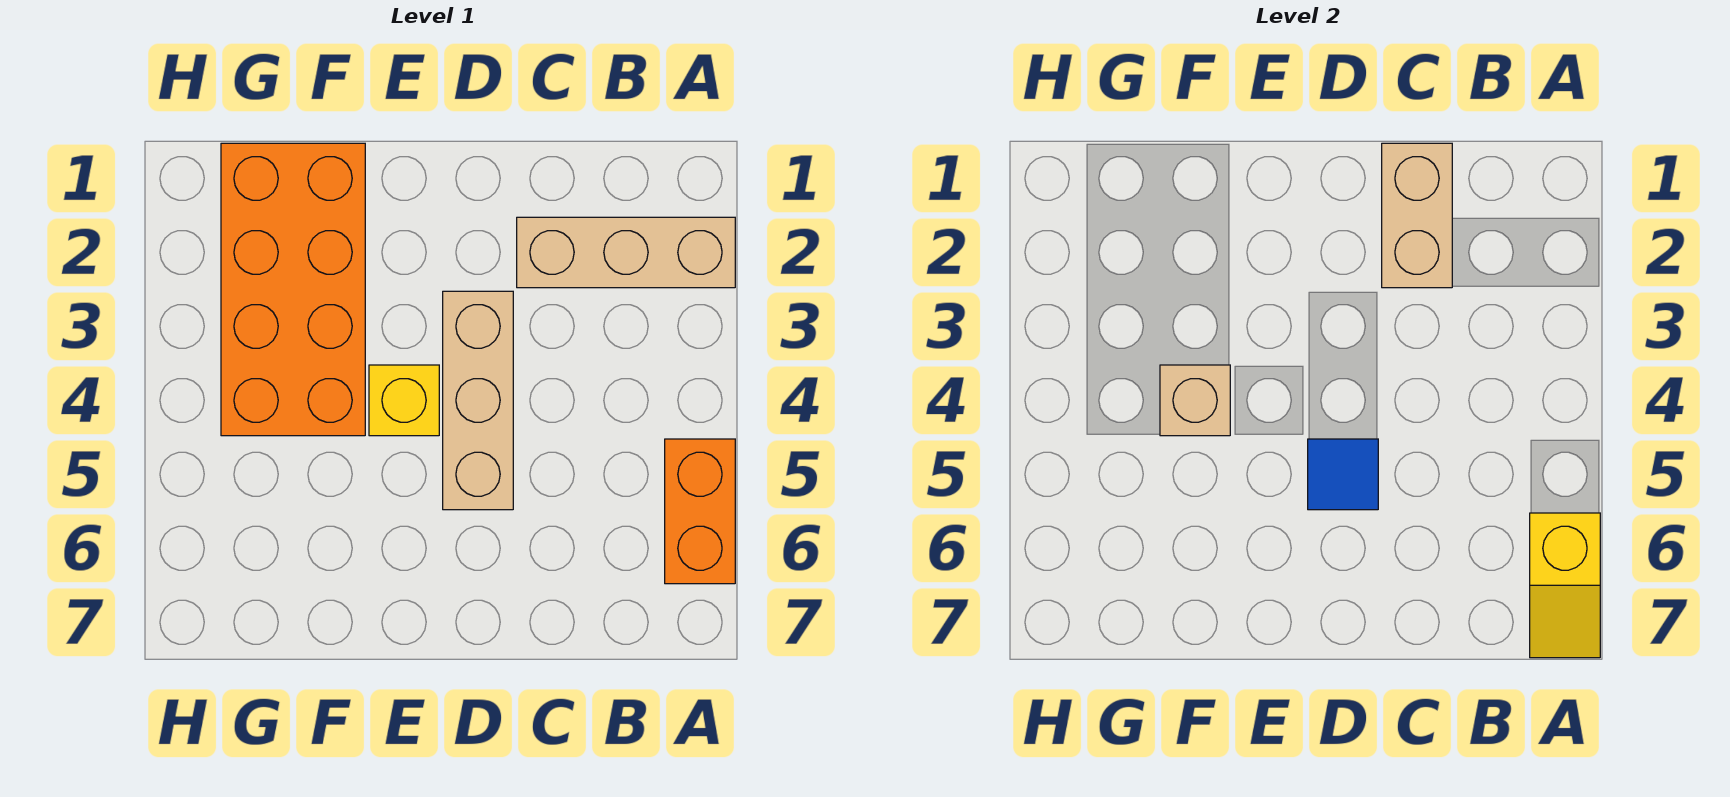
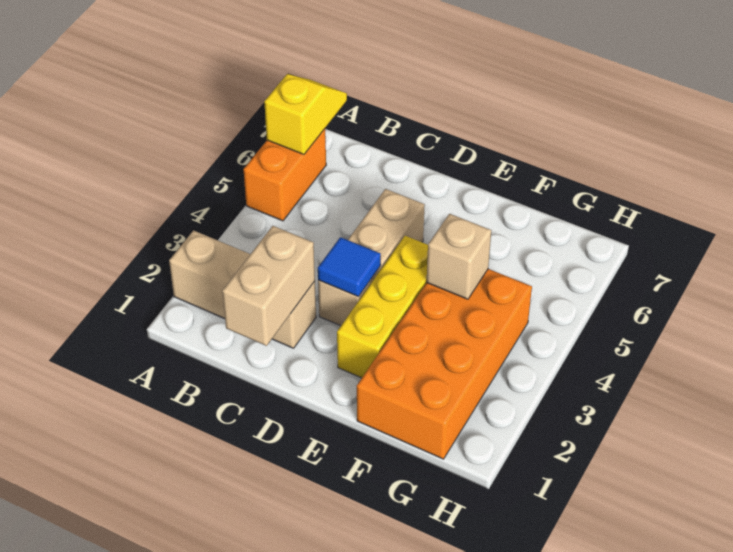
blue tile D5 level 2 -> blue tile D3 level 2
yellow brick E4 level 1 -> yellow brick E2:E4 level 1

